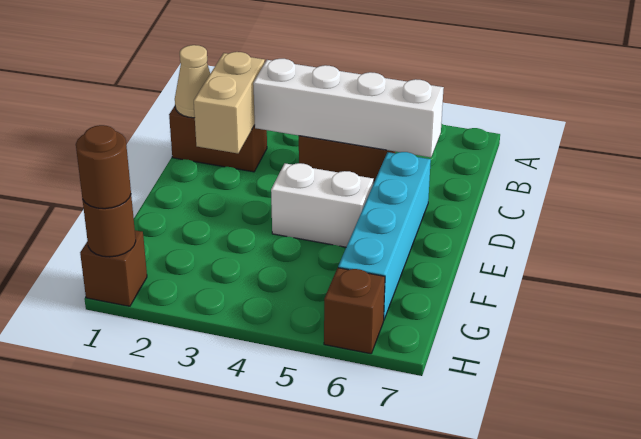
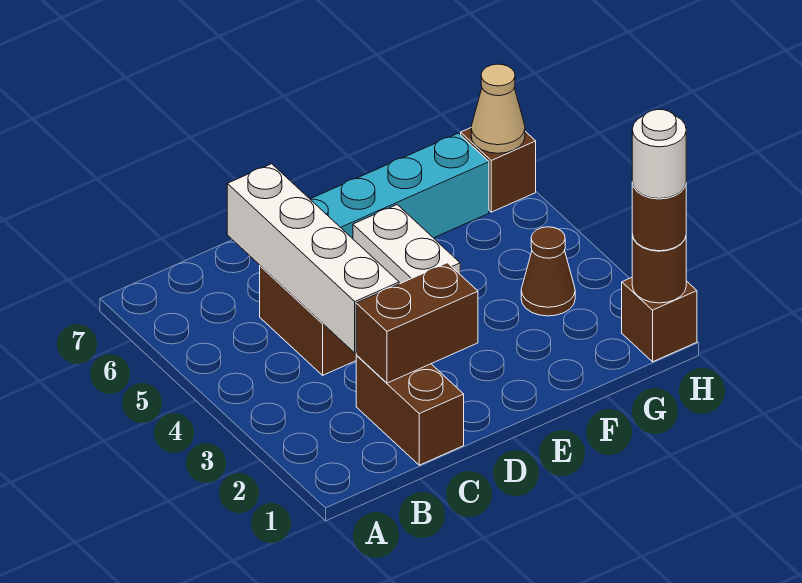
tan cone C1 level 2 -> tan cone H6 level 2
tan brick C2:D2 level 2 -> brown brick C2:D2 level 2
none -> brown cone G3 level 1
none -> white round brick H1 level 4

